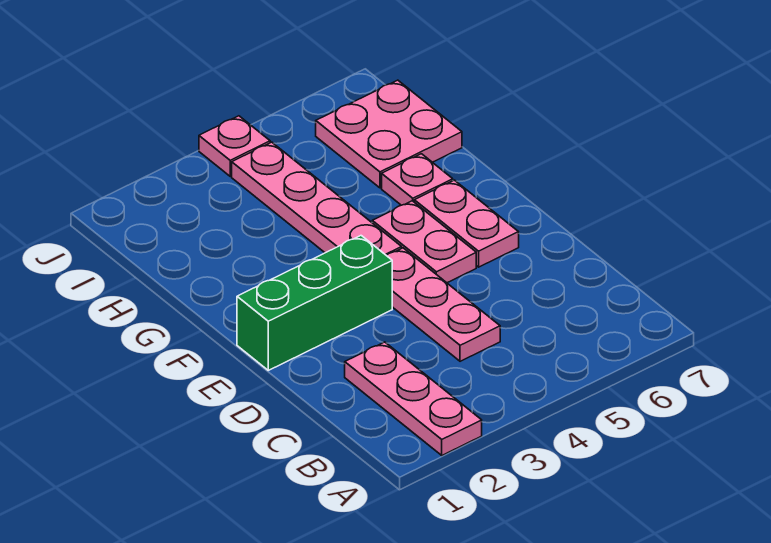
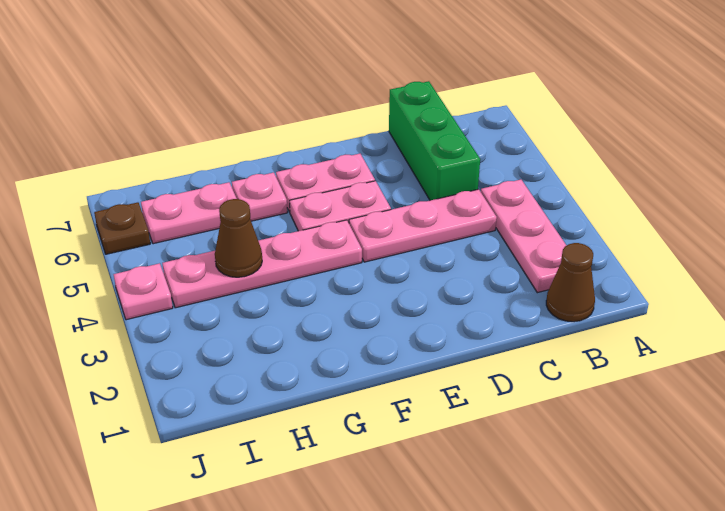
pink plate A2:C2 level 1 -> pink plate B2:B4 level 1
none -> brown cone B1 level 1
green brick E1:E3 level 1 -> green brick C5:C7 level 1
none -> brown cone H4 level 2
pink plate H6:I7 level 1 -> pink plate H6:I6 level 1
none -> brown plate J6 level 1

